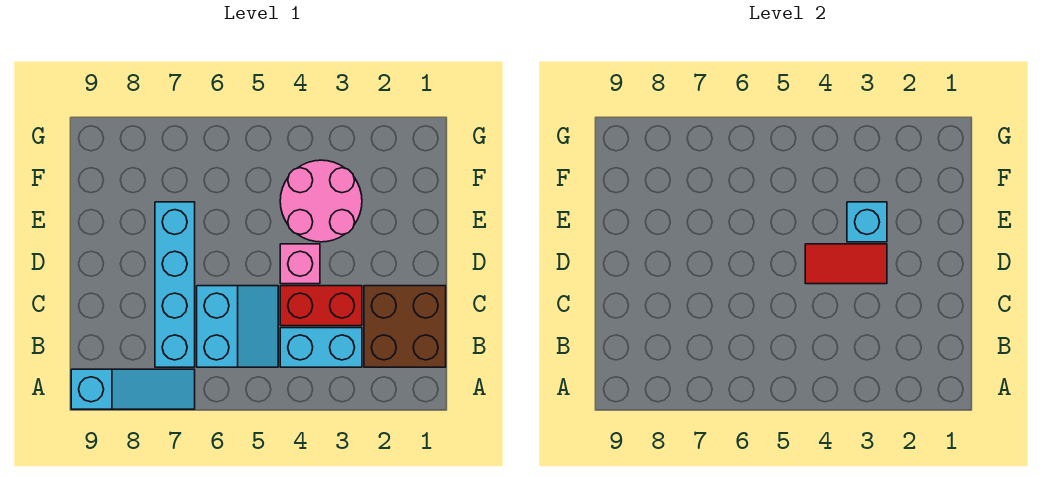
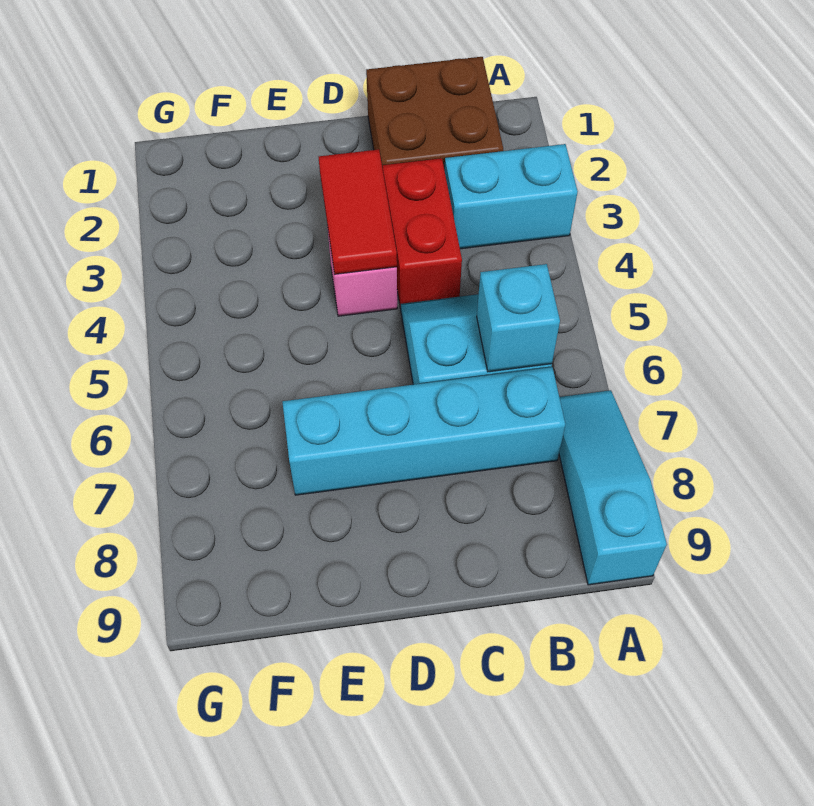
cyan brick B3:B4 level 1 -> cyan brick A3:B3 level 1
pink round brick E3:F4 level 1 -> none
cyan brick E3 level 2 -> cyan brick B6 level 2

